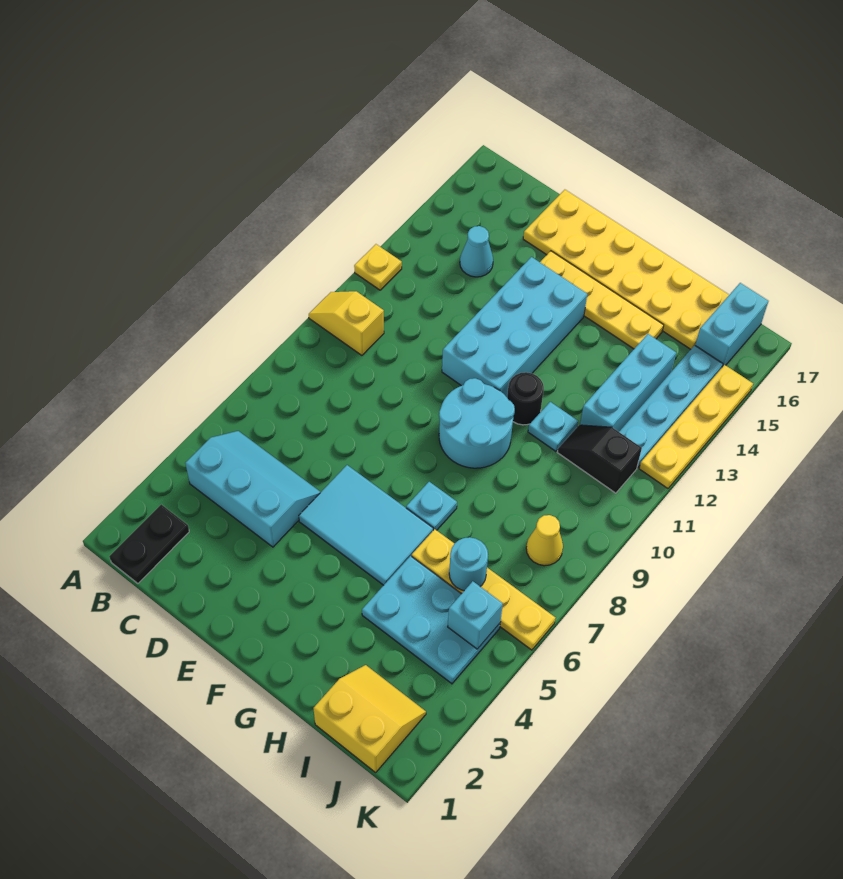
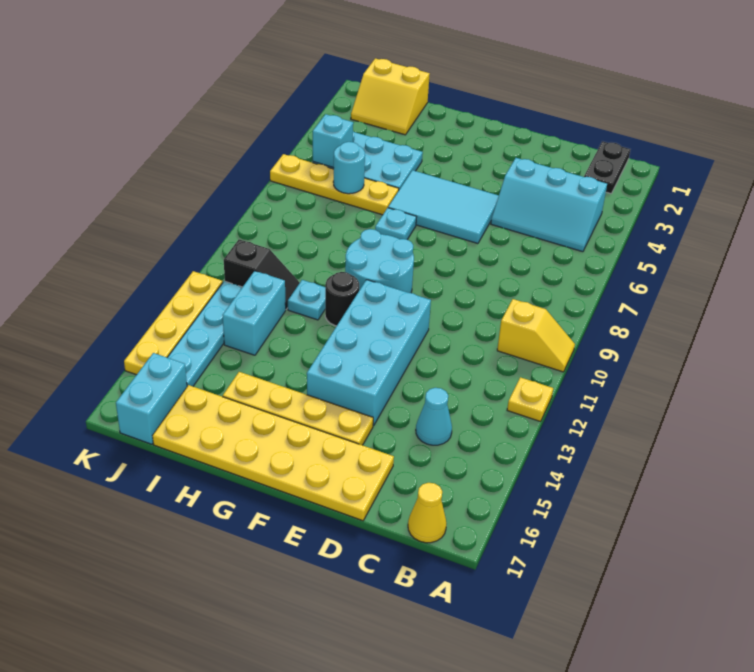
cyan brick I12:I14 level 1 -> cyan brick I12:I13 level 1
yellow cone J8 level 1 -> yellow cone B17 level 1

